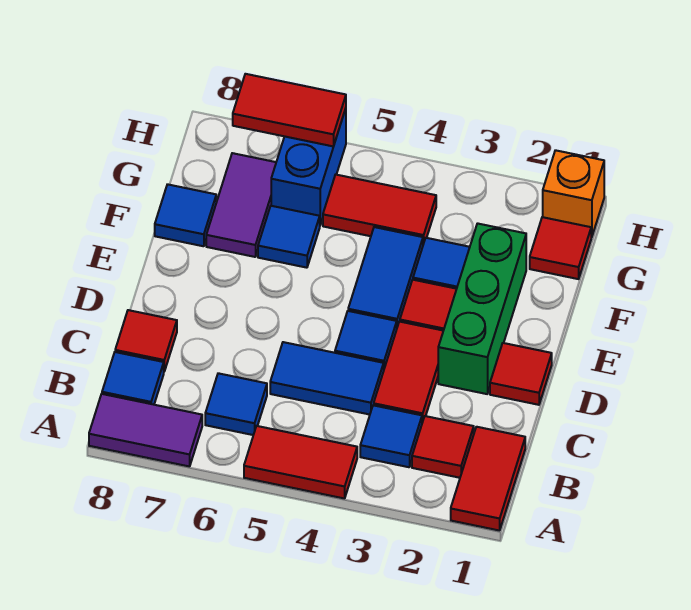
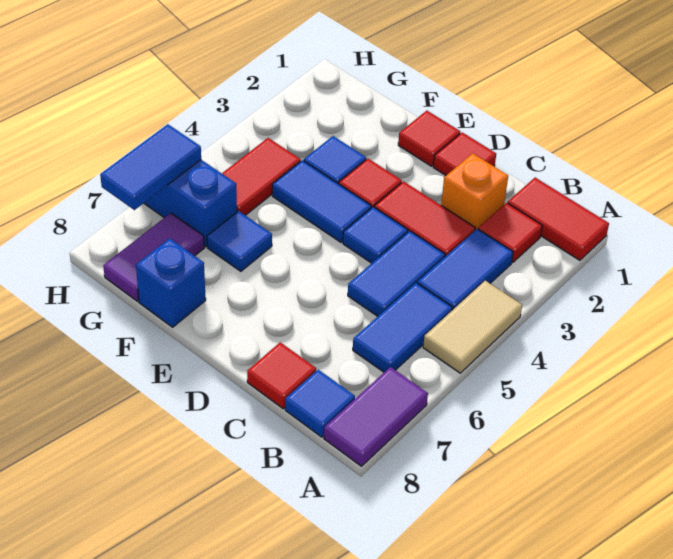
red tile A4:A5 level 1 -> tan tile A4:A5 level 1
blue tile B3 level 1 -> blue tile B3:B4 level 1
blue tile B6 level 1 -> blue tile B5:B6 level 1
green brick D2:F2 level 1 -> none
purple tile F7:G7 level 1 -> purple tile G7:G8 level 1
blue tile F8 level 1 -> blue brick F8 level 1
red tile G1 level 1 -> red tile E1 level 1
orange brick H1 level 1 -> orange brick C2 level 1
red tile H6:H7 level 2 -> blue tile H6:H7 level 2

